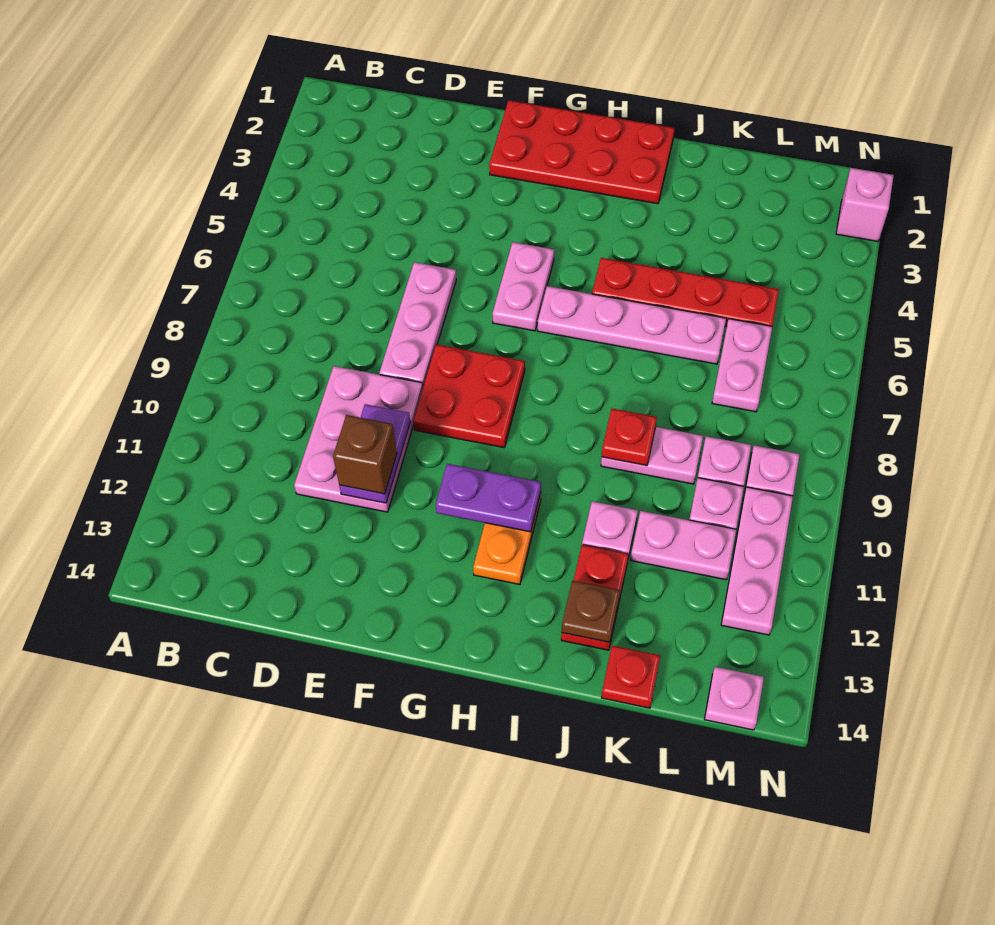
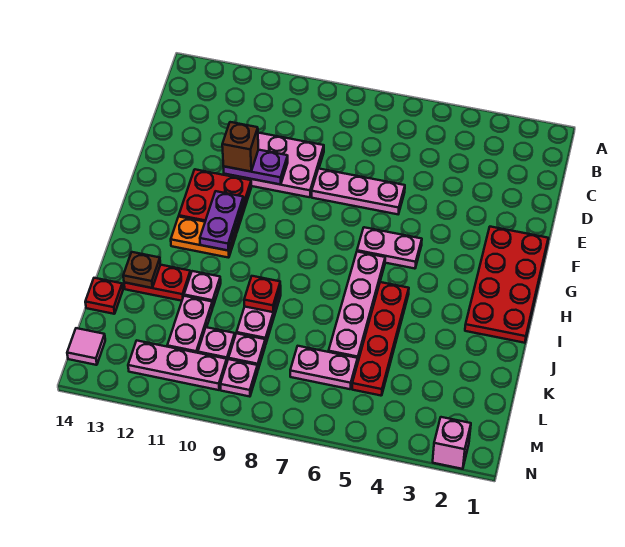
red plate F8:G9 level 1 -> red plate F11:G12 level 1
pink plate M14 level 1 -> pink tile M14 level 1

